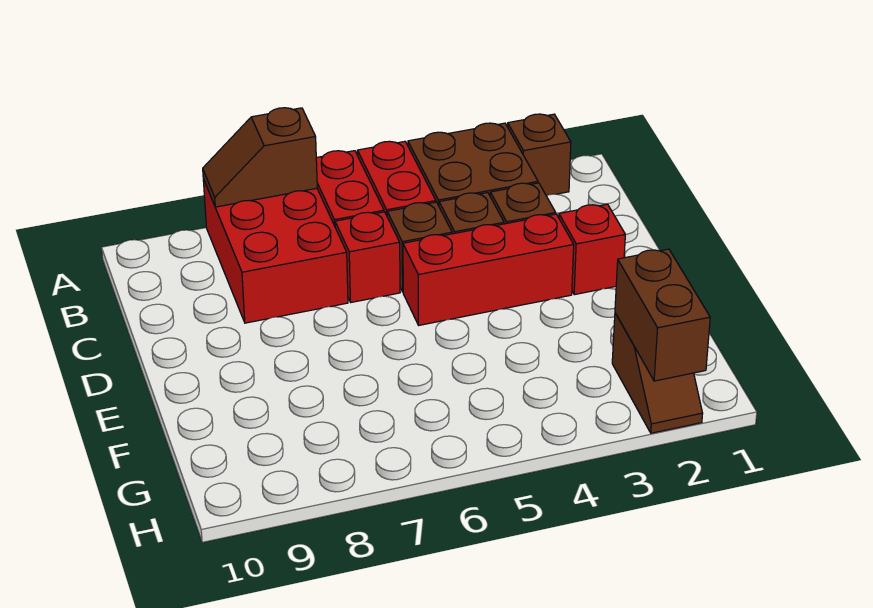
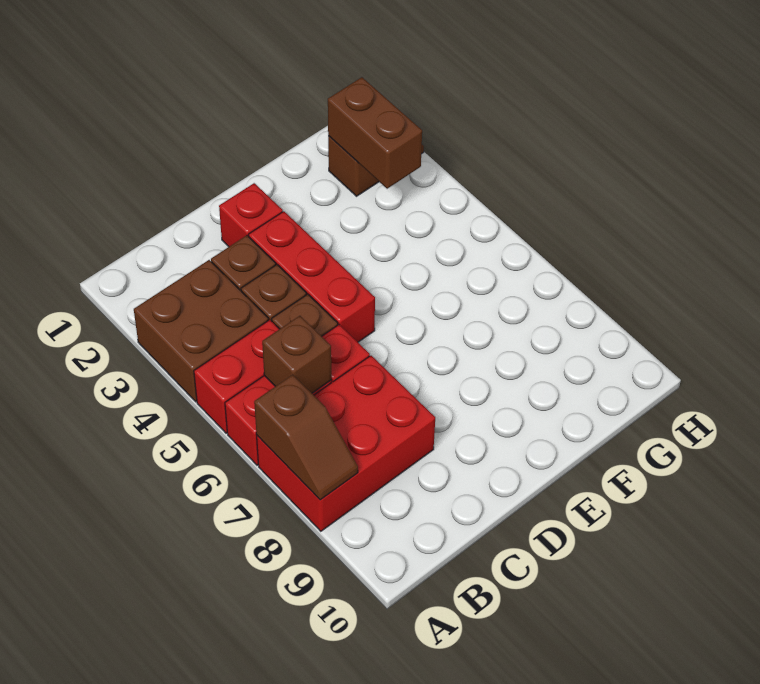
brown brick A2 level 1 -> brown brick B6 level 2
brown brick G2:H2 level 2 -> brown brick G2:G3 level 2

